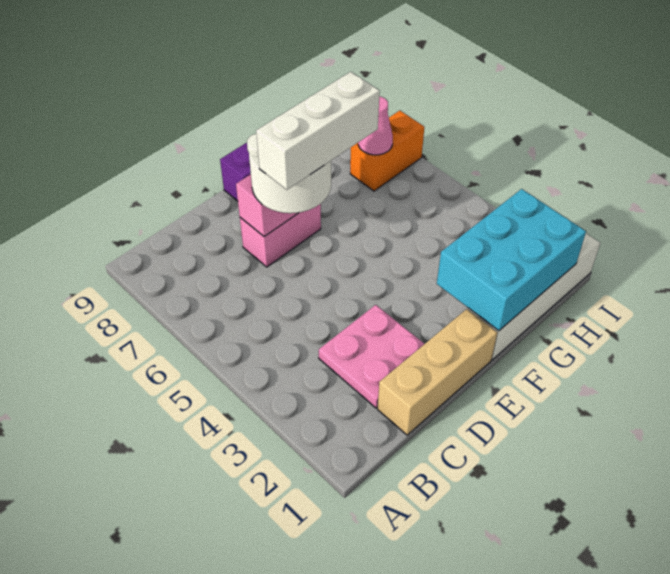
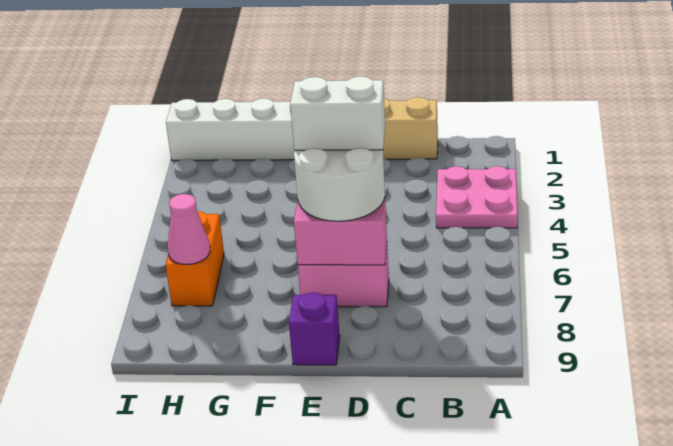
pink plate C2:D3 level 1 -> pink plate A3:B4 level 1
white brick D6:F6 level 4 -> white brick D6:E6 level 4
cyan brick F1:H2 level 2 -> none
orange brick H7:I7 level 1 -> orange brick H6:H7 level 1

